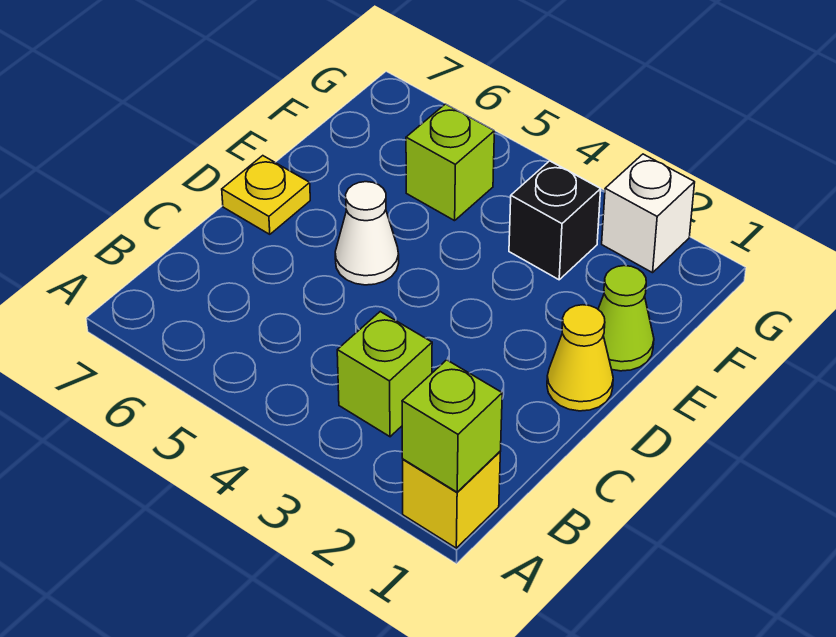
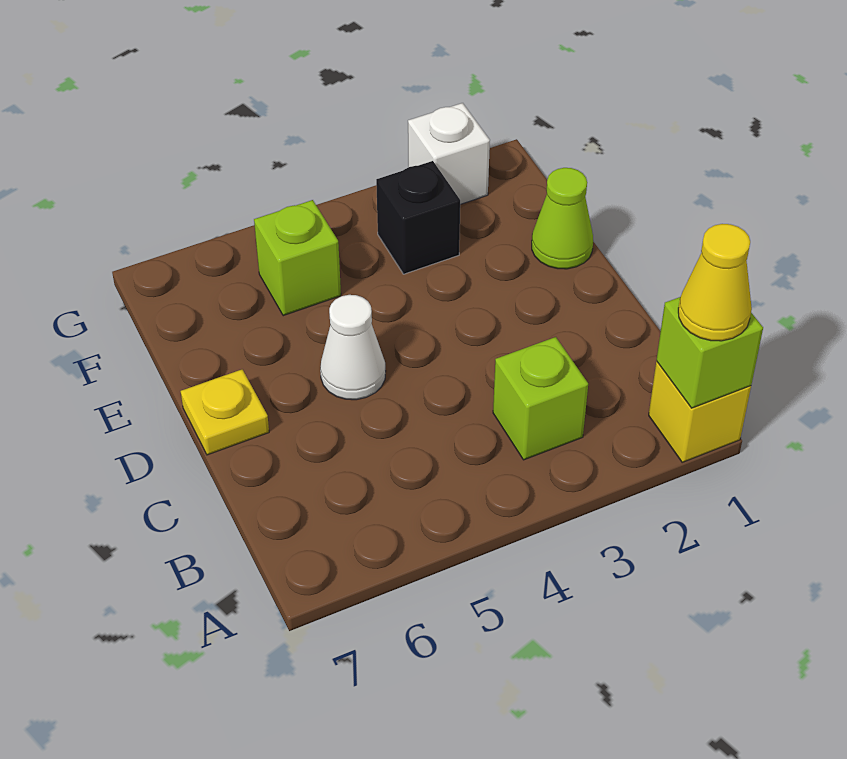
yellow cone D1 level 1 -> yellow cone A1 level 3

